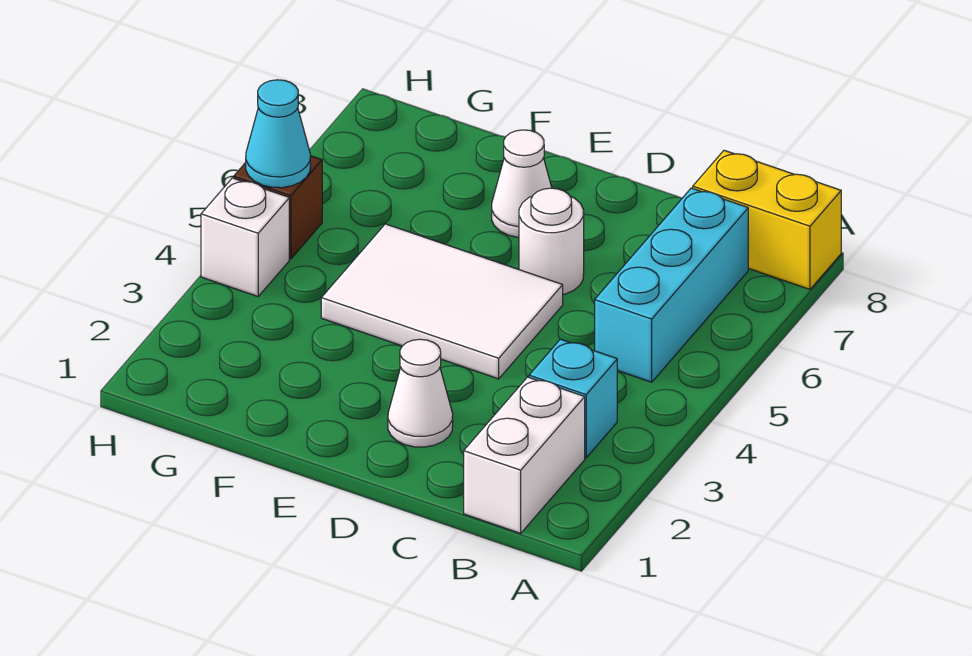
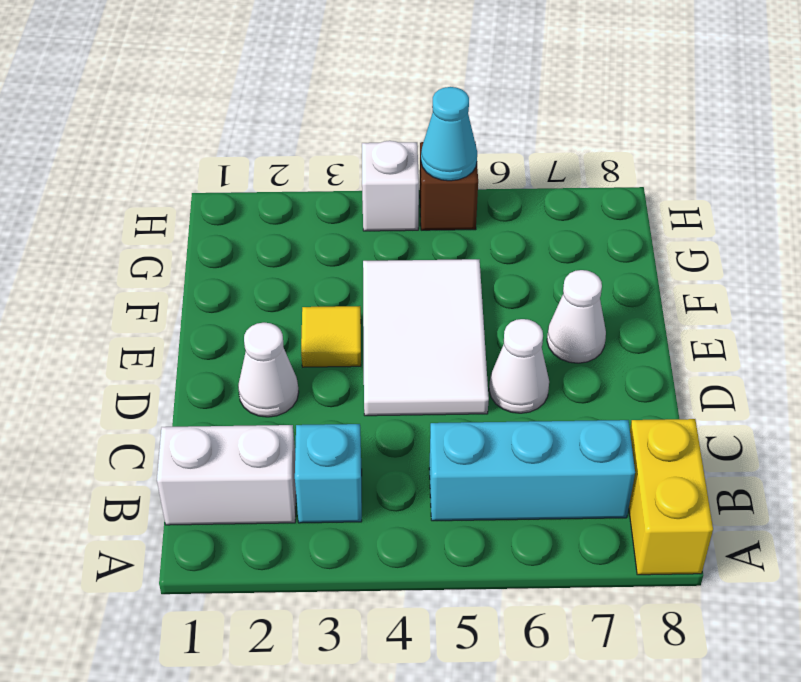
white round brick D6 level 1 -> white cone D6 level 1
none -> yellow tile E3 level 1

